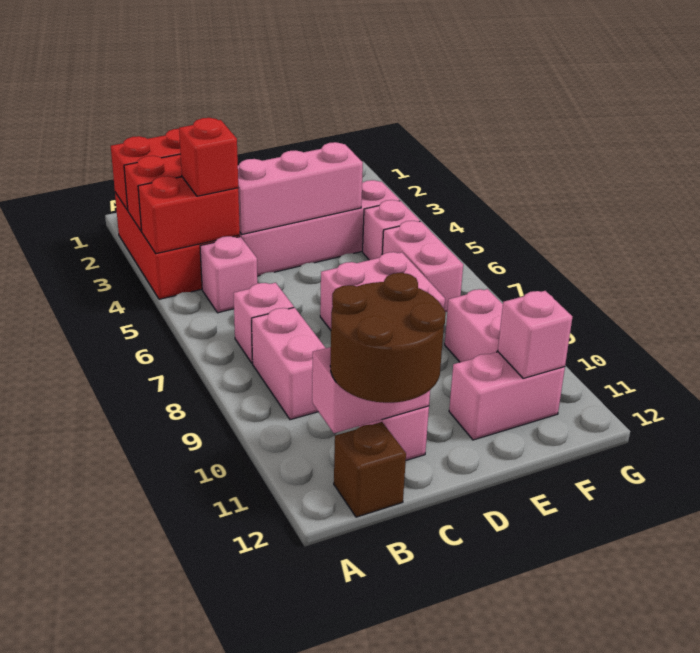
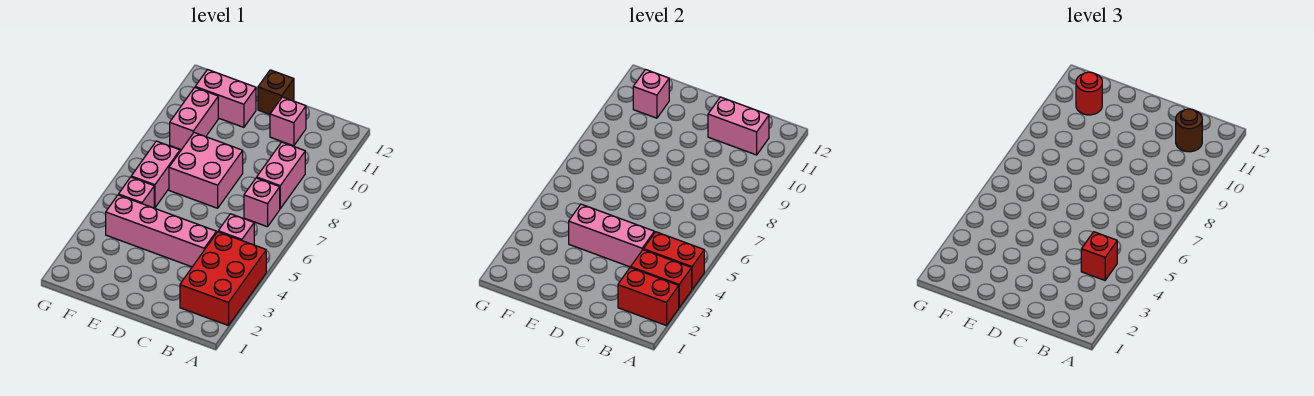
brown round brick B11:C12 level 3 -> brown round brick B11 level 3
brown brick B12 level 1 -> brown brick D12 level 1
none -> red round brick F11 level 3

